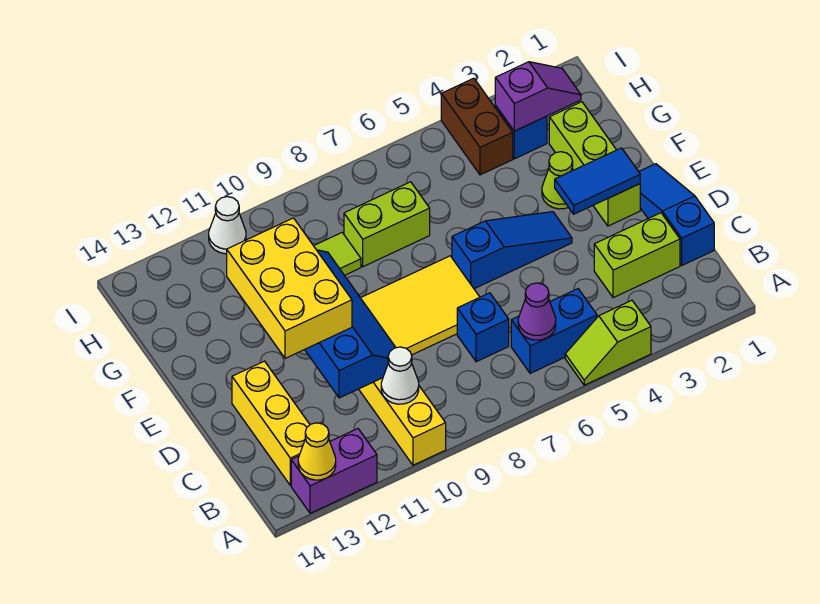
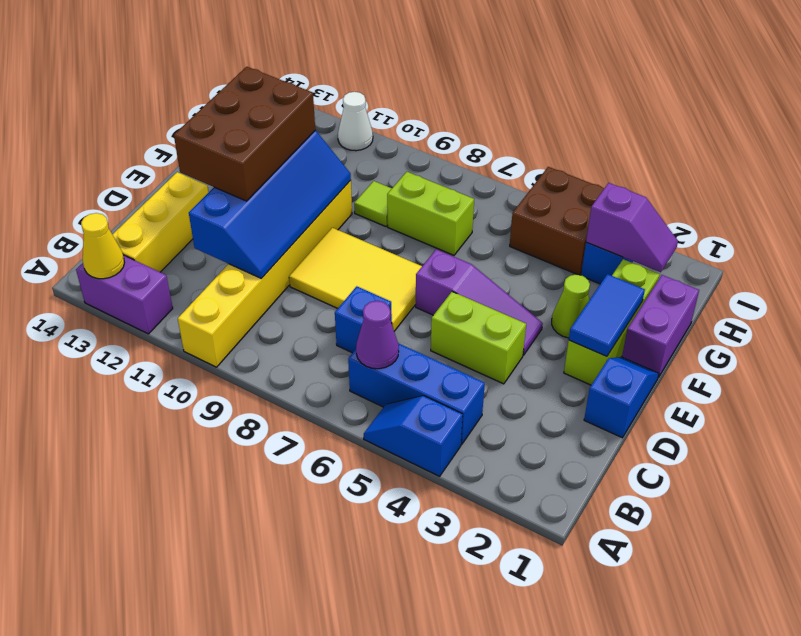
lime slope A4:A5 level 1 top 4 -> blue slope A4:A5 level 1 top 4
blue brick B5:B6 level 1 -> blue brick B4:B6 level 1
white cone B10 level 2 -> none
blue slope C1:E1 level 1 top C -> blue slope D1:E1 level 1 top D
lime brick C2:C3 level 1 -> lime brick D4:D5 level 1
yellow brick D11:F12 level 3 -> brown brick D11:F12 level 3
blue tile E2:E3 level 2 -> blue tile E2:F2 level 2
blue slope E4:E6 level 1 top 6 -> purple slope E4:E6 level 1 top 6
none -> purple brick F1:G1 level 1
brown brick H4:I4 level 1 -> brown brick H4:I5 level 1

